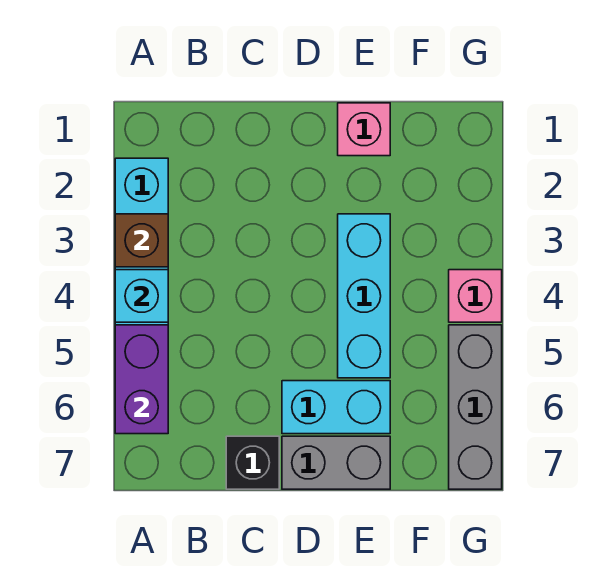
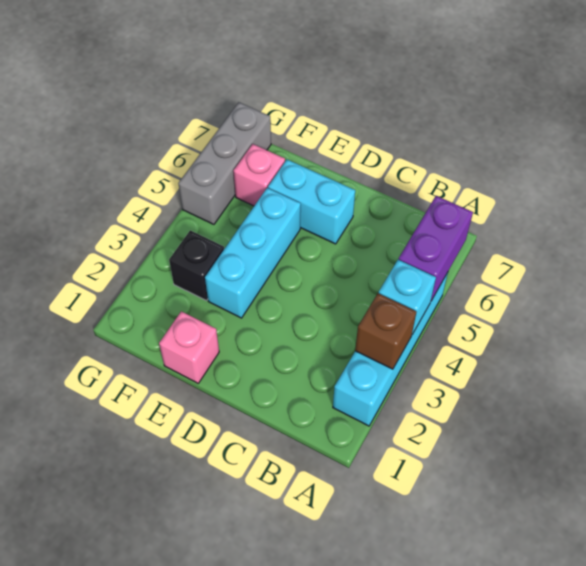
black brick C7 level 1 -> black brick F3 level 1
grey brick D7:E7 level 1 -> none
pink brick G4 level 1 -> pink brick F6 level 1

